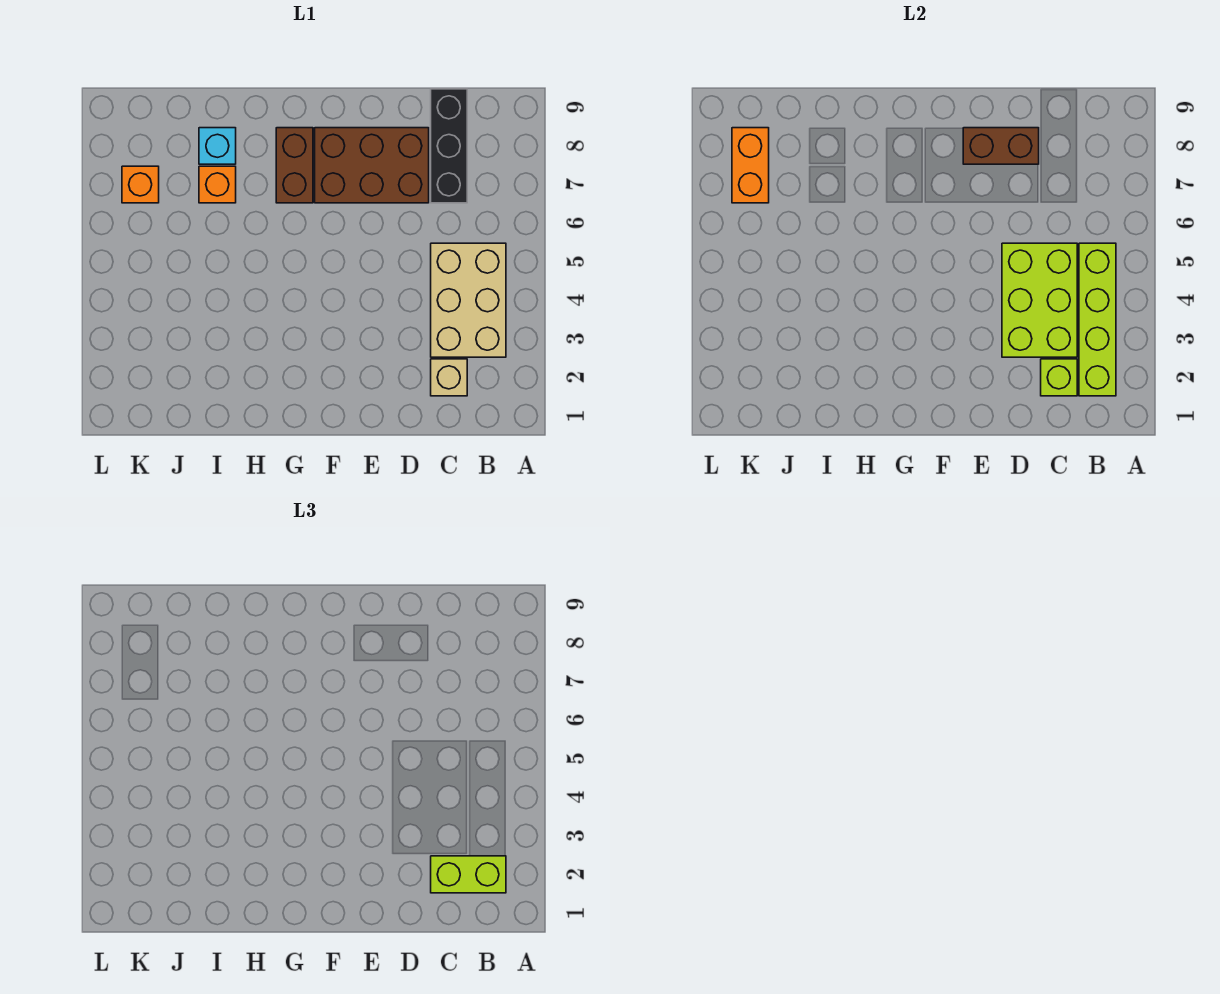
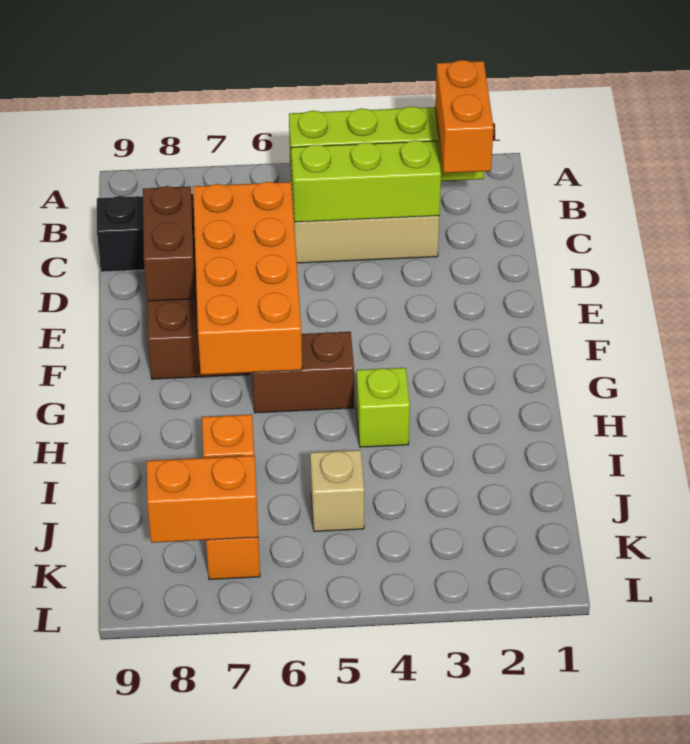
lime brick B2:C2 level 3 -> orange brick B2:C2 level 3
tan brick C2 level 1 -> tan brick J5 level 1
lime brick C2 level 2 -> lime brick H4 level 1
lime brick C3:D5 level 2 -> lime brick C3:C5 level 2
none -> orange brick D6:G7 level 2
brown brick G7:G8 level 1 -> brown brick G5:G6 level 1
cyan brick I8 level 1 -> none

